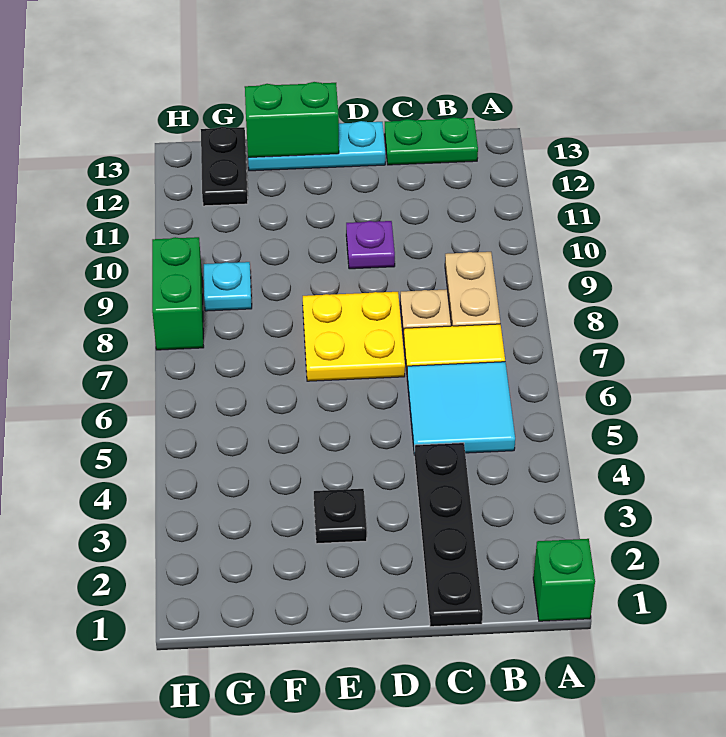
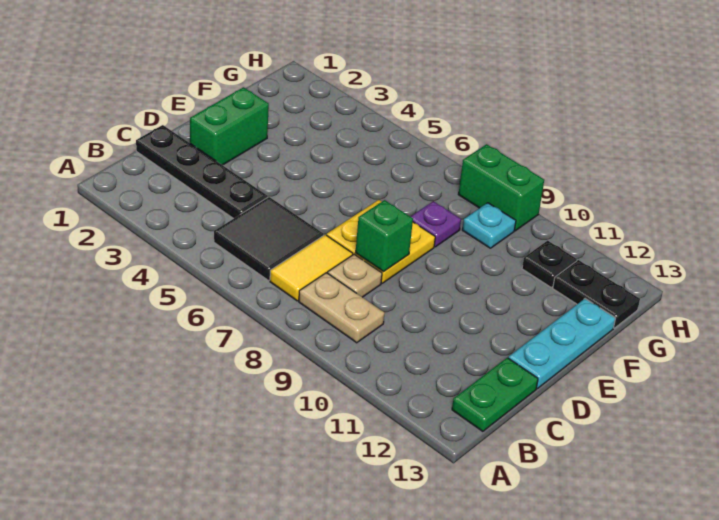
green brick A1 level 1 -> green brick D8 level 2
cyan tile B5:C6 level 1 -> black tile B5:C6 level 1
purple plate D10 level 1 -> purple plate F8 level 1
black plate E3 level 1 -> black plate G11 level 1
green brick E13:F13 level 2 -> green brick D2:E2 level 1

